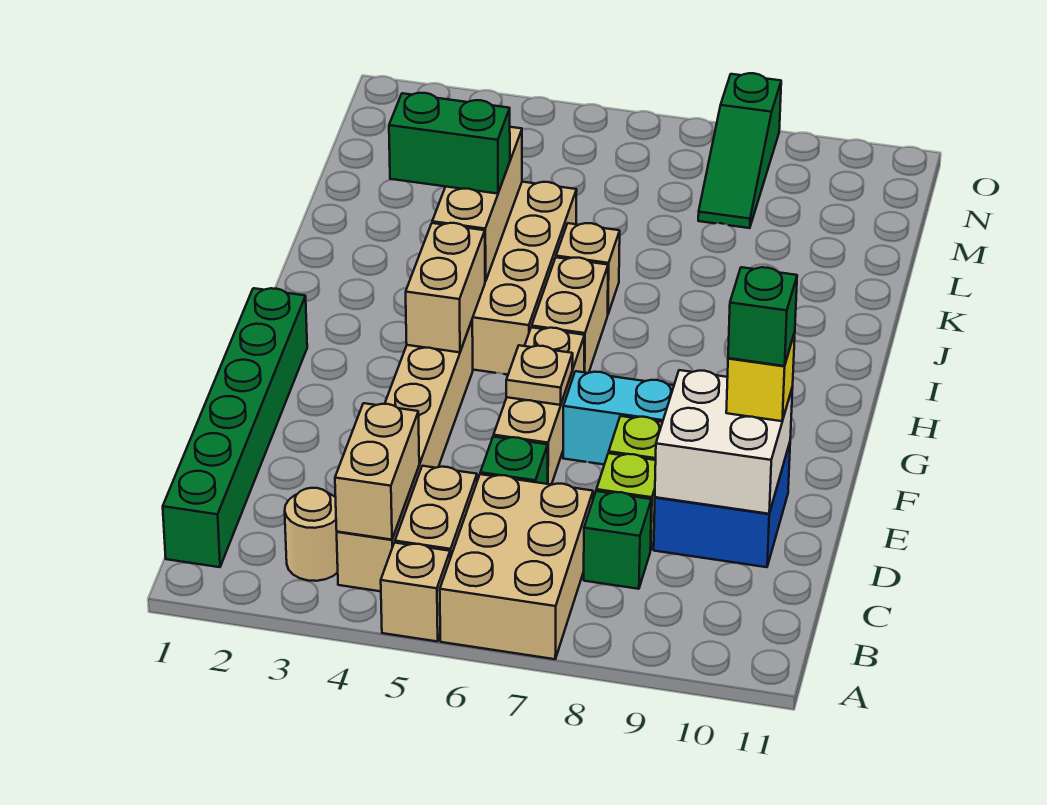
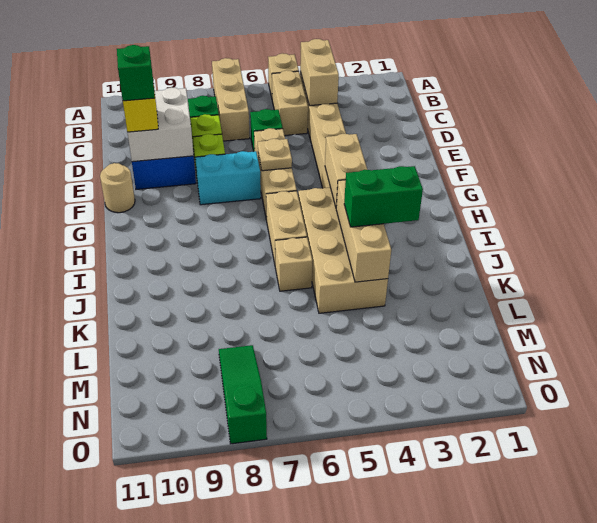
tan brick A6:C7 level 1 -> tan brick A7:C7 level 1
green brick B1:G1 level 1 -> none
tan round brick B3 level 1 -> tan round brick F11 level 1

